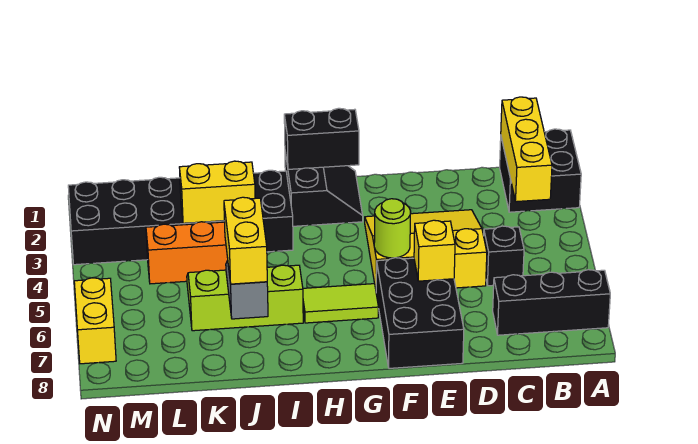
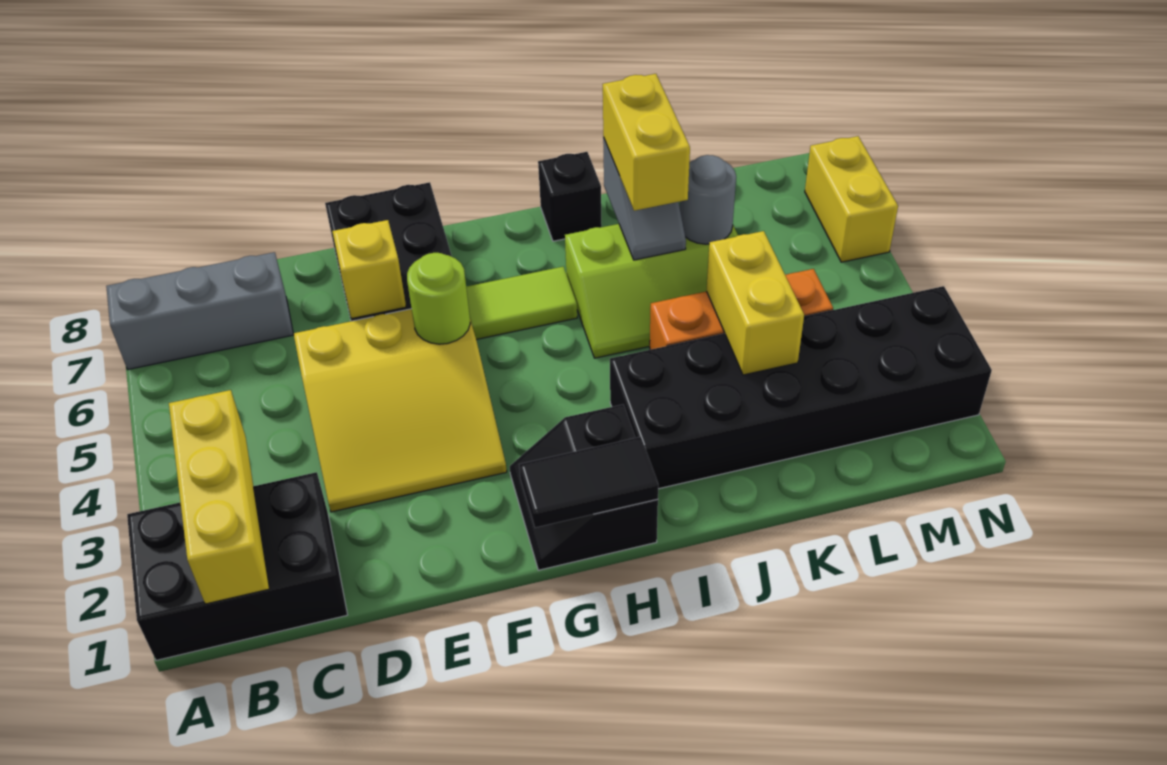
black brick A1:B2 level 1 -> black brick A1:C2 level 1
black brick A7:C7 level 1 -> grey brick A7:C7 level 1
black brick C5 level 1 -> black brick I8 level 1
black brick G1:H1 level 2 -> black tile G1:H1 level 2
yellow brick J3:K3 level 2 -> yellow brick K3:K4 level 2
none -> grey round brick K6 level 2

